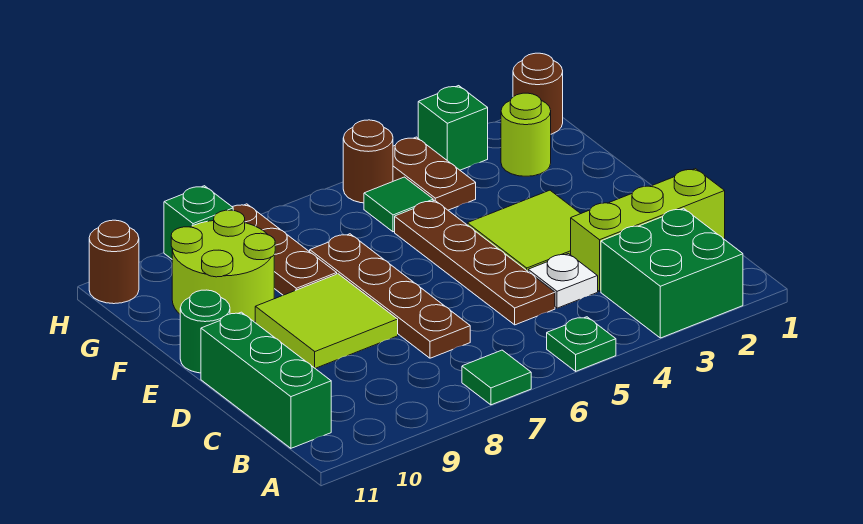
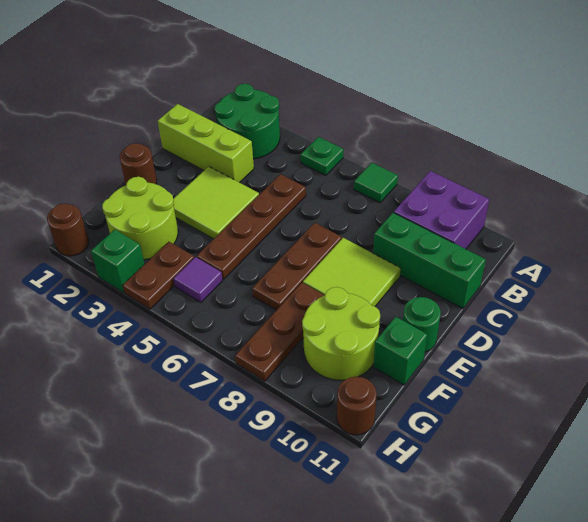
green brick A2:B3 level 1 -> green round brick A2:B3 level 1
none -> purple brick A9:B10 level 1
green brick B11:D11 level 1 -> green brick C9:C11 level 1
white plate C4 level 1 -> none
brown plate C7:F7 level 1 -> brown plate D7:F7 level 1
lime round brick G2 level 1 -> lime round brick F2:G3 level 1
green tile G5 level 1 -> purple tile G5 level 1
brown round brick H5 level 1 -> brown round brick E1 level 1
green brick H9 level 1 -> green brick F11 level 1

